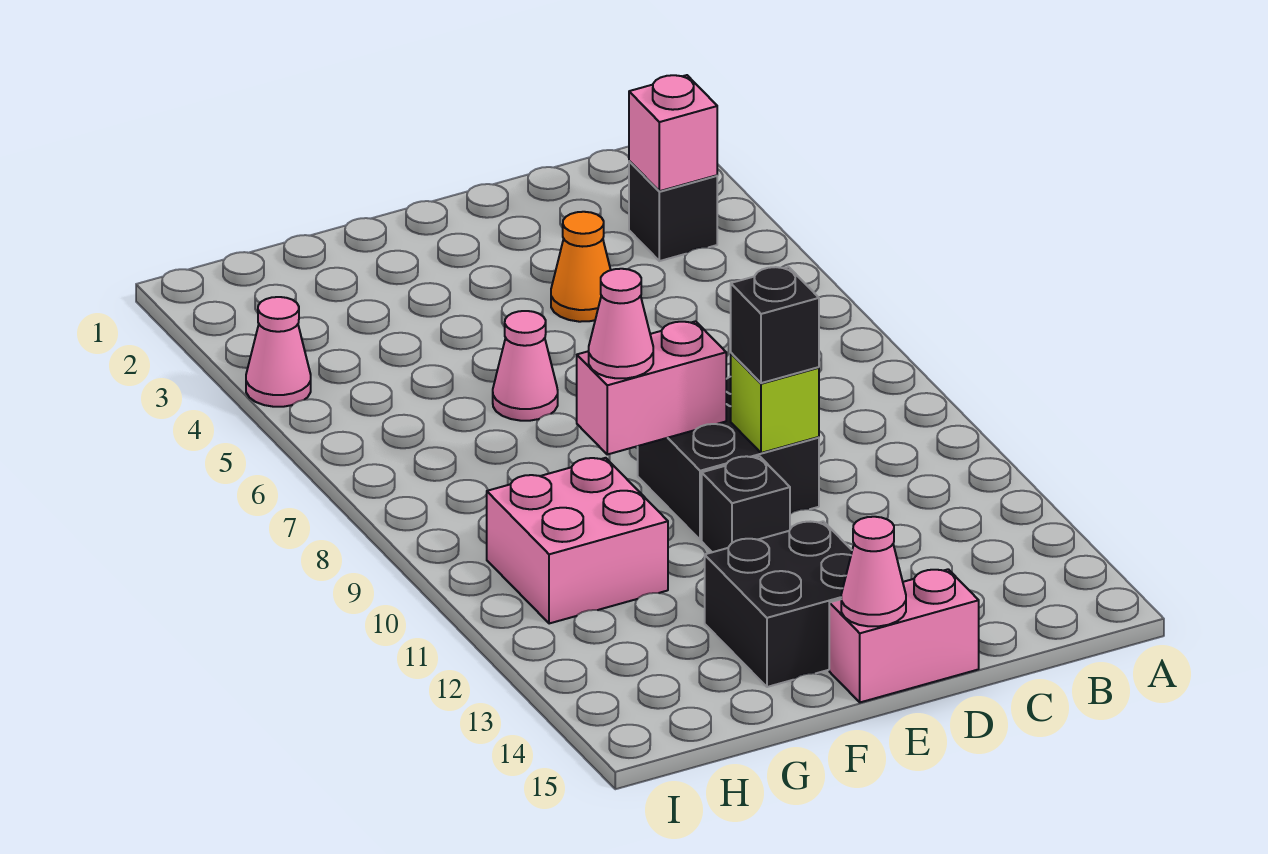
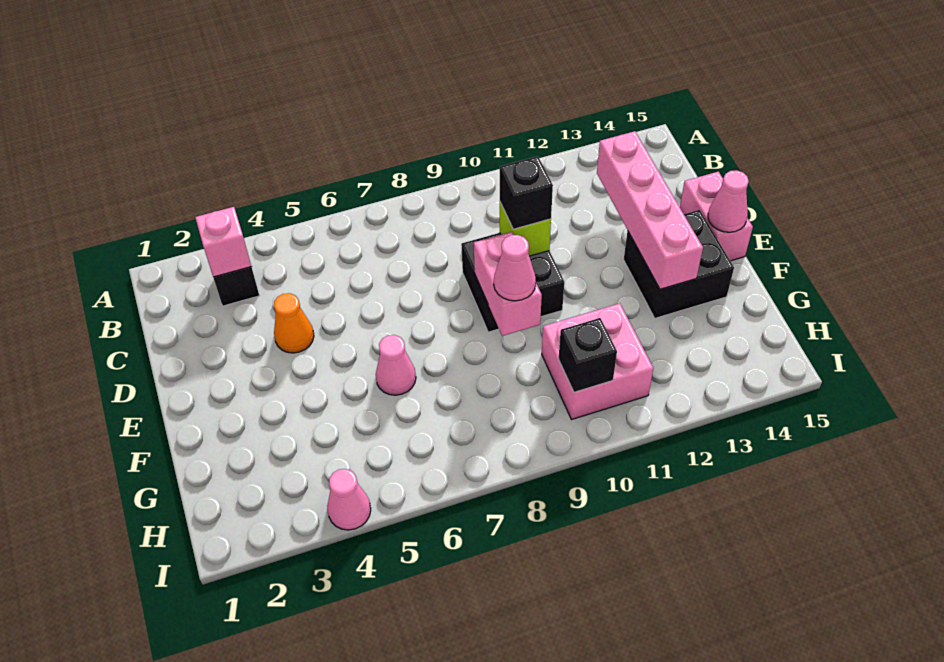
none -> pink brick C13:F13 level 2
black brick E11 level 1 -> black brick H10 level 2

